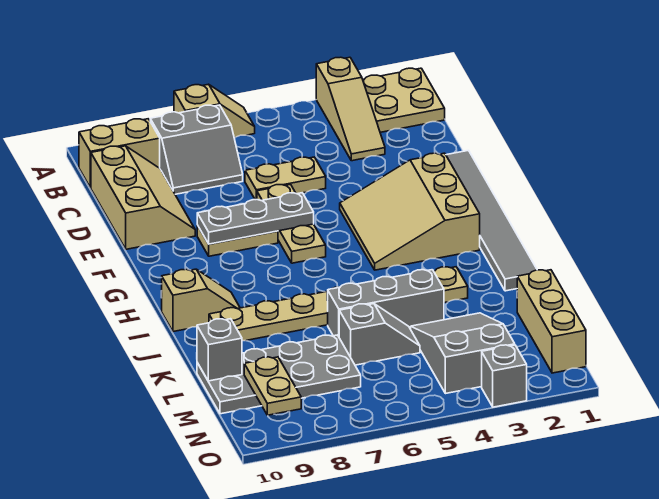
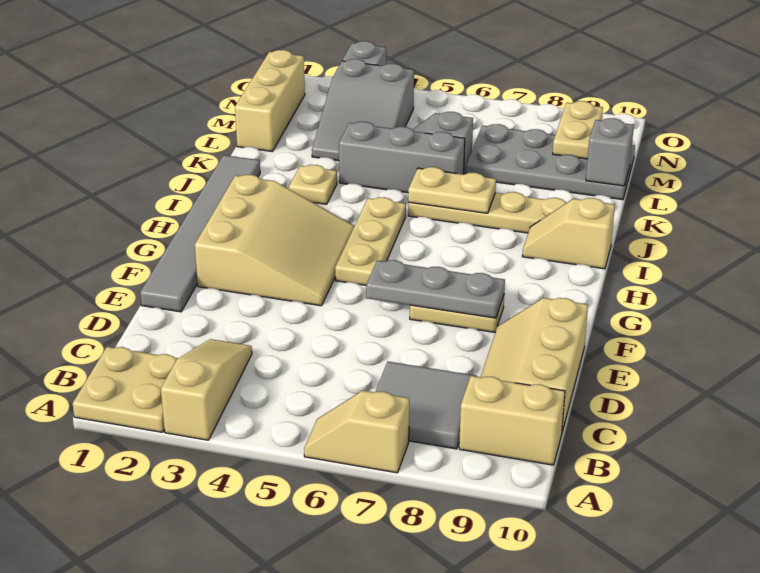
grey slope B7:C8 level 1 top B -> grey tile B7:C8 level 1
tan plate D5:D6 level 1 -> tan plate J6:J7 level 2
tan plate E6:G6 level 1 -> tan plate G5:I5 level 1

